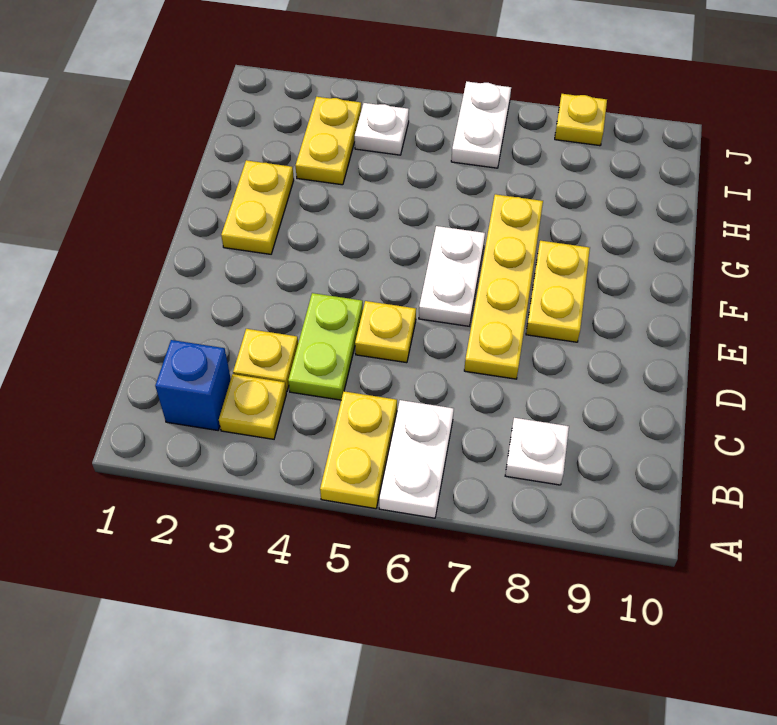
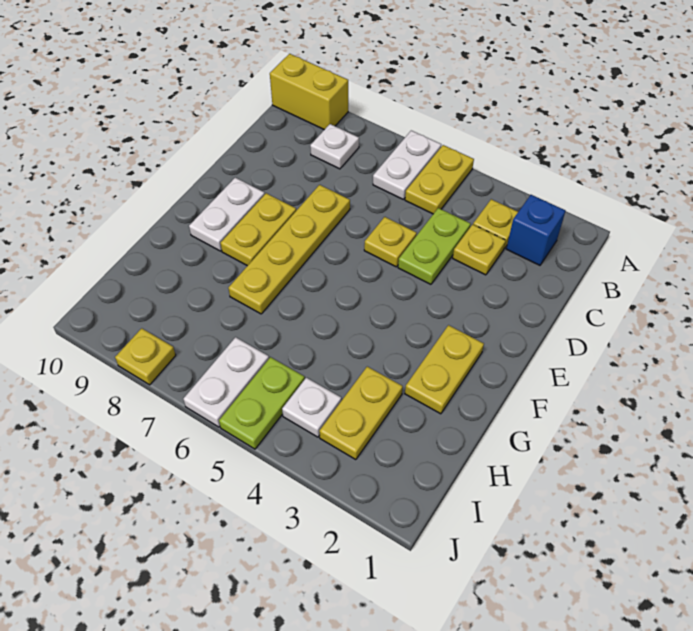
none -> yellow brick A9:A10 level 1
white plate E6:F6 level 1 -> white plate E9:F9 level 1
none -> lime plate I5:J5 level 1

